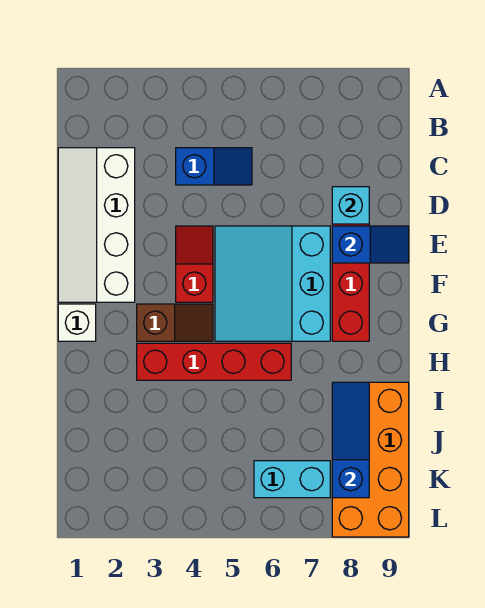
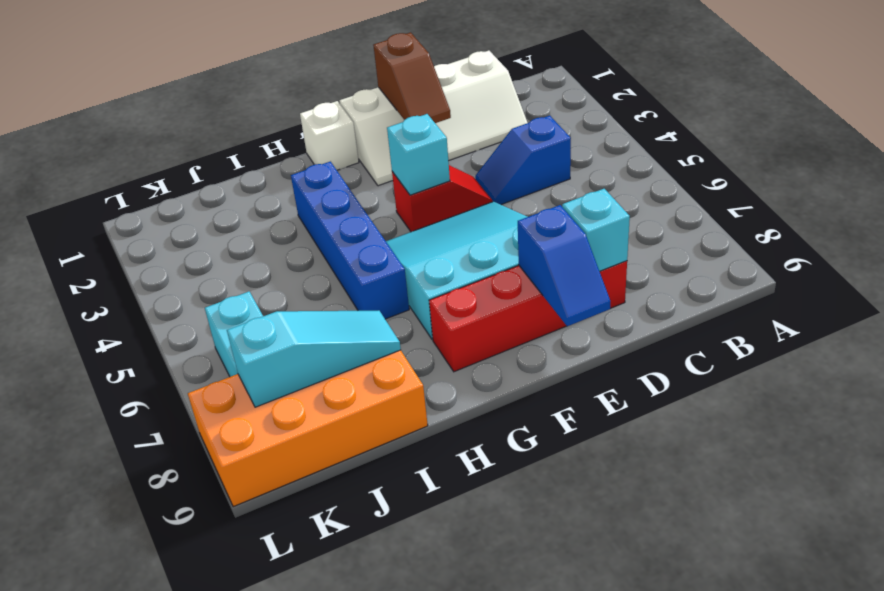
white slope C1:F2 level 1 top 2 -> white slope C1:F2 level 1 top 1
blue slope C4:C5 level 1 top 4 -> blue slope C4:D4 level 1 top C
none -> cyan brick F4 level 2
brown slope G3:G4 level 1 top 3 -> brown slope E1:E2 level 2 top 1
red brick H3:H6 level 1 -> blue brick H3:H6 level 1
blue slope I8:K8 level 2 top K -> cyan slope I8:K8 level 2 top K

